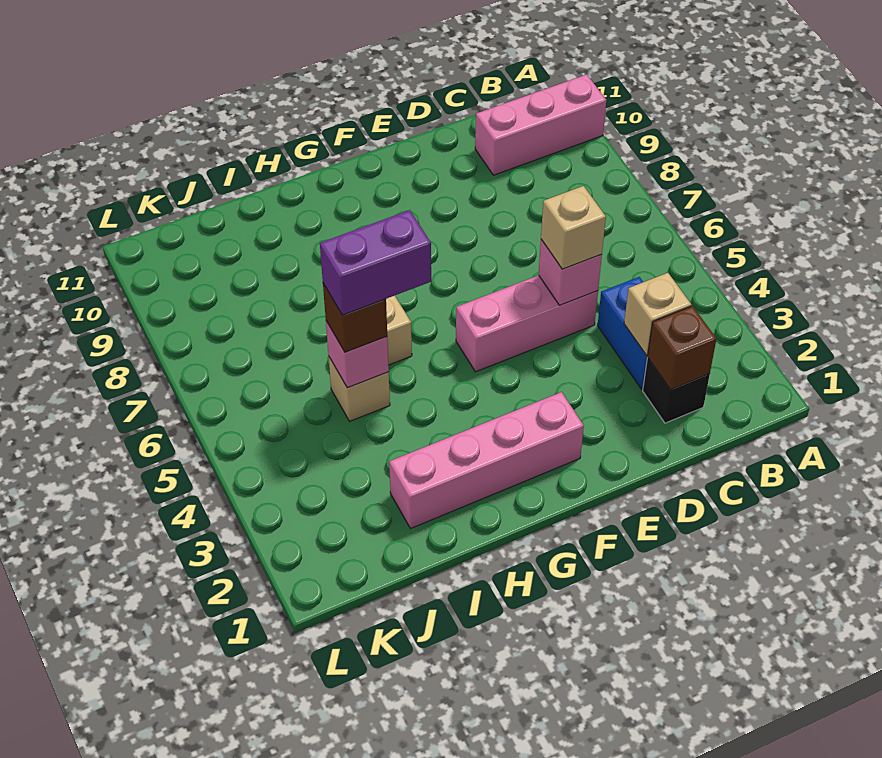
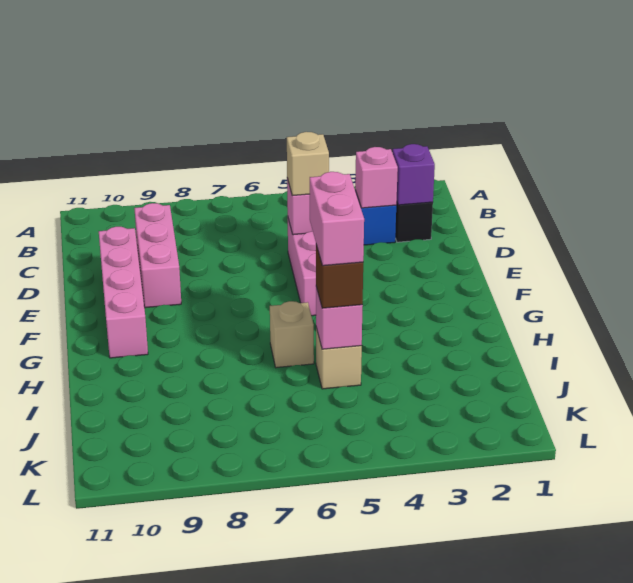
pink brick A10:C10 level 1 -> pink brick C9:E9 level 1
brown brick C2 level 2 -> purple brick C2 level 2
tan brick C3 level 2 -> pink brick C3 level 2
pink brick F2:I2 level 1 -> pink brick D10:G10 level 1
purple brick H5:I5 level 4 -> pink brick H5:I5 level 4

